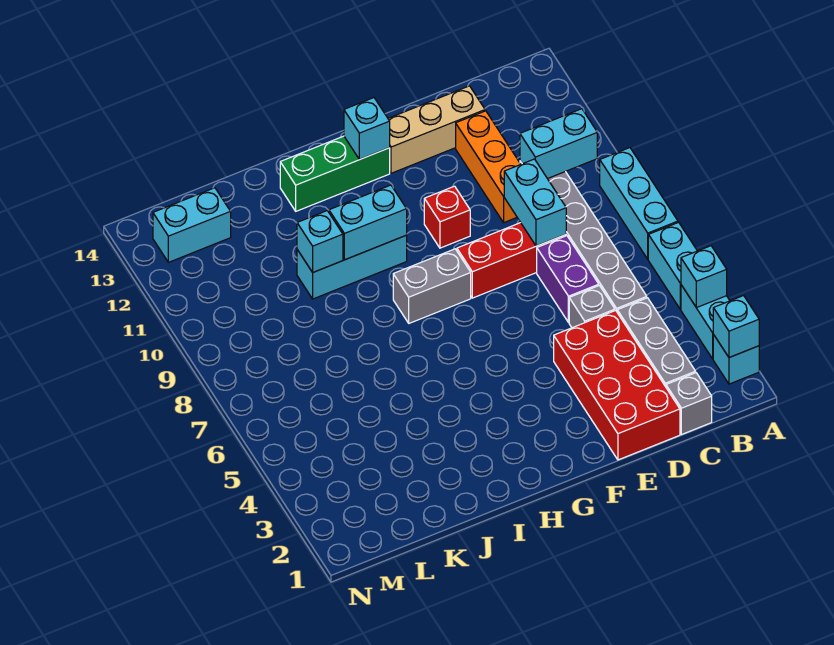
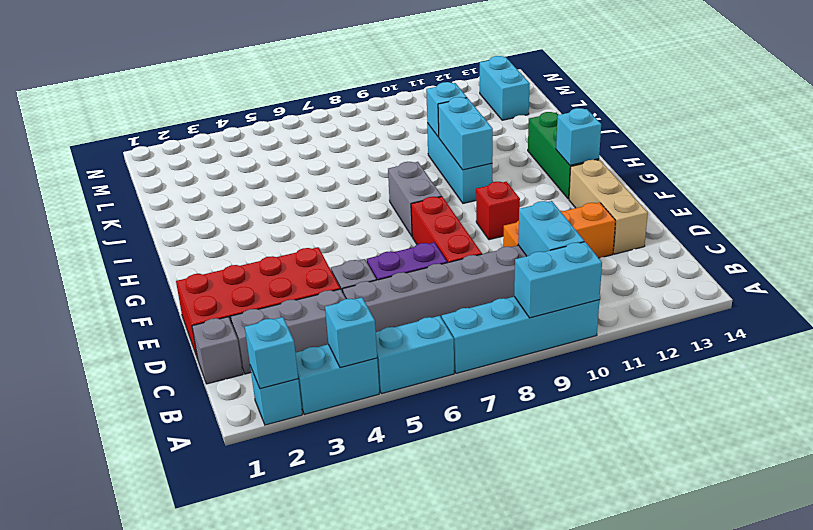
cyan brick A7:A9 level 1 -> cyan brick A7:A10 level 1
cyan brick D8:D9 level 2 -> cyan brick A9:A10 level 2

